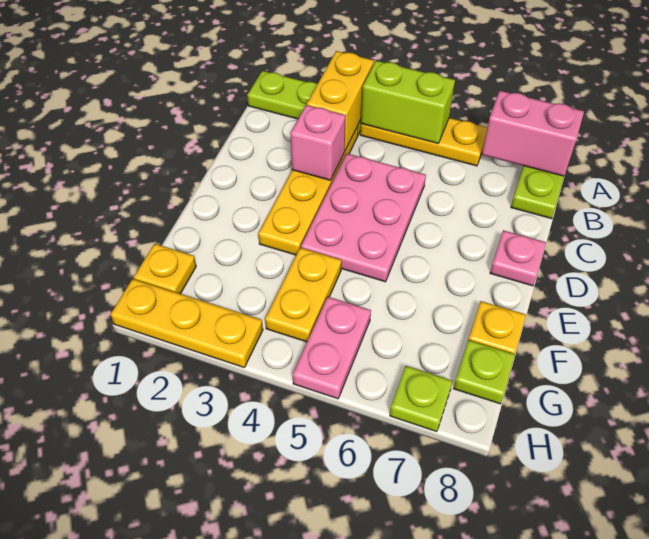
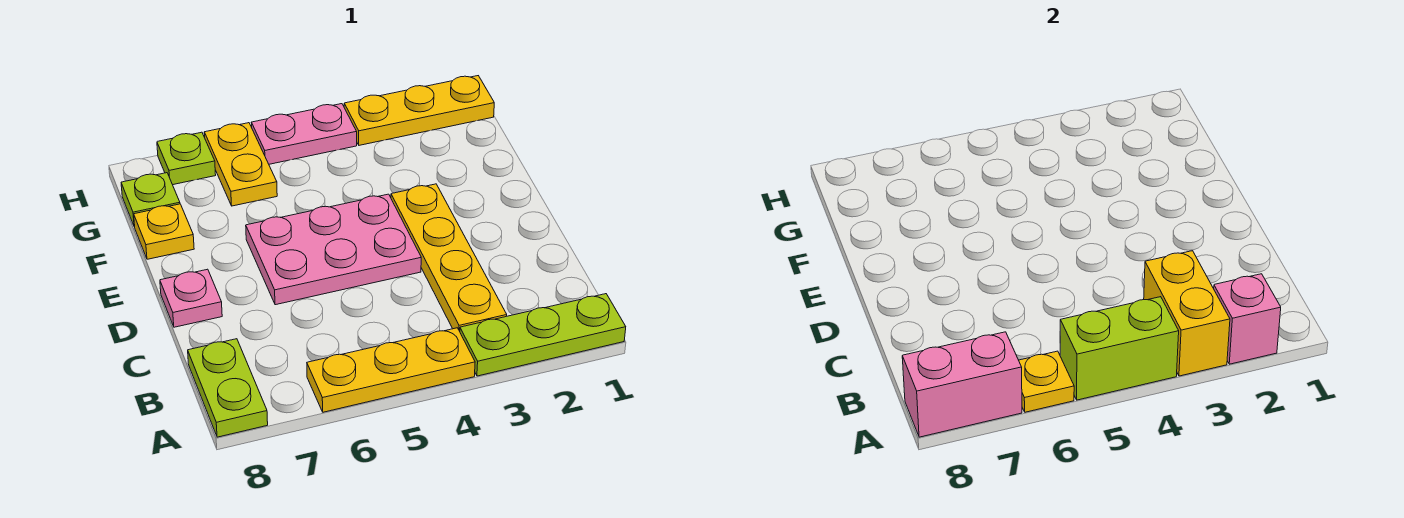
pink brick C3 level 2 -> pink brick A2 level 2
pink plate C4:E5 level 1 -> pink plate D4:E6 level 1
yellow plate F4:G4 level 1 -> yellow plate G6:H6 level 1
yellow plate G1 level 1 -> yellow plate A6 level 2
pink plate G5:H5 level 1 -> pink plate H4:H5 level 1

